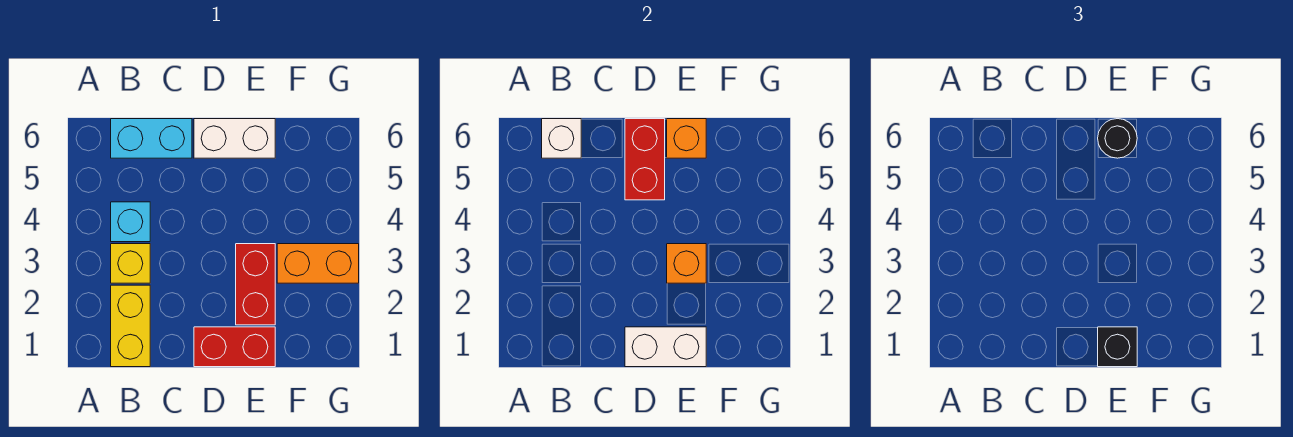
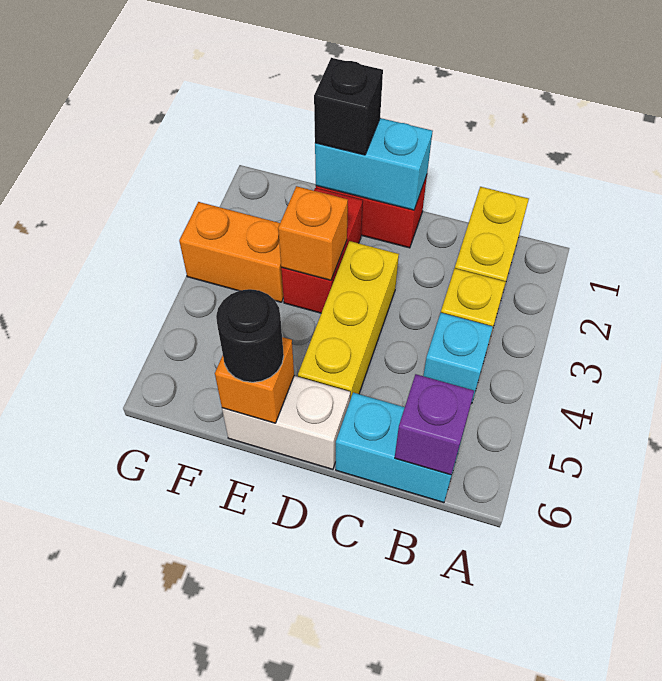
white brick B6 level 2 -> purple brick B6 level 2
white brick D1:E1 level 2 -> cyan brick D1:E1 level 2
none -> yellow brick D3:D5 level 1
red brick D5:D6 level 2 -> none

